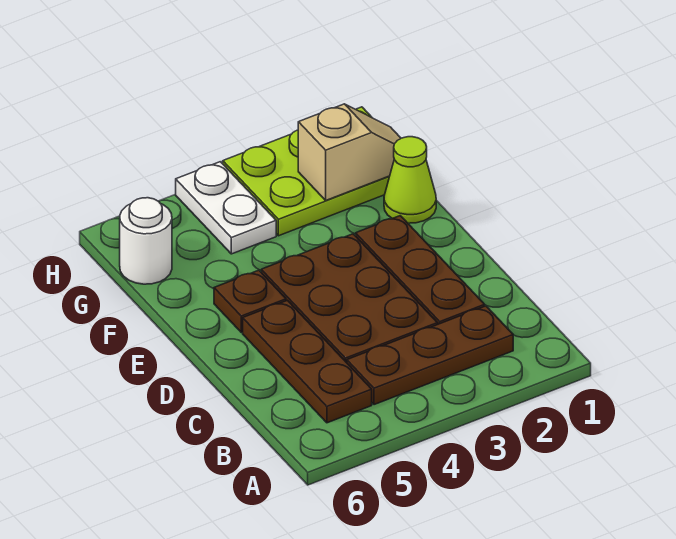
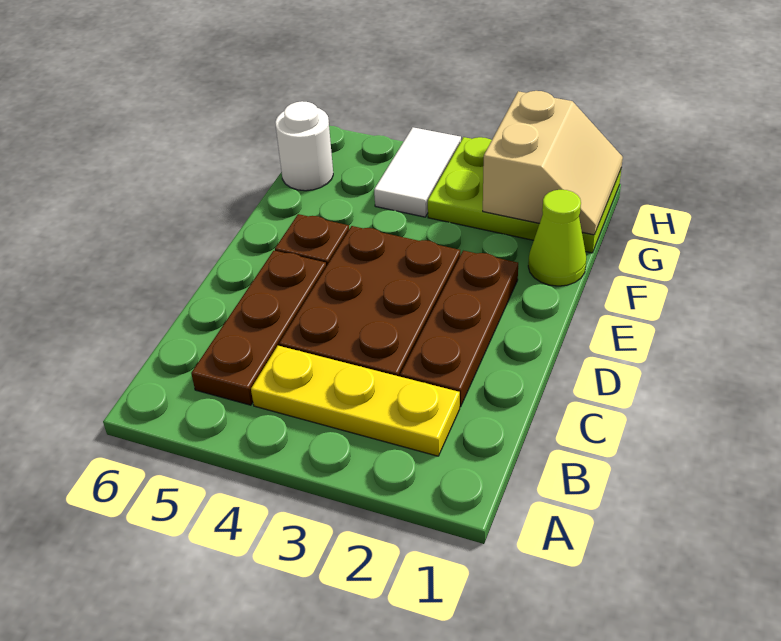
brown plate B2:B4 level 1 -> yellow plate B2:B4 level 1
tan slope G1:G2 level 2 top 2 -> tan slope G1:H2 level 2 top 2
white plate G4:H4 level 1 -> white tile G4:H4 level 1

